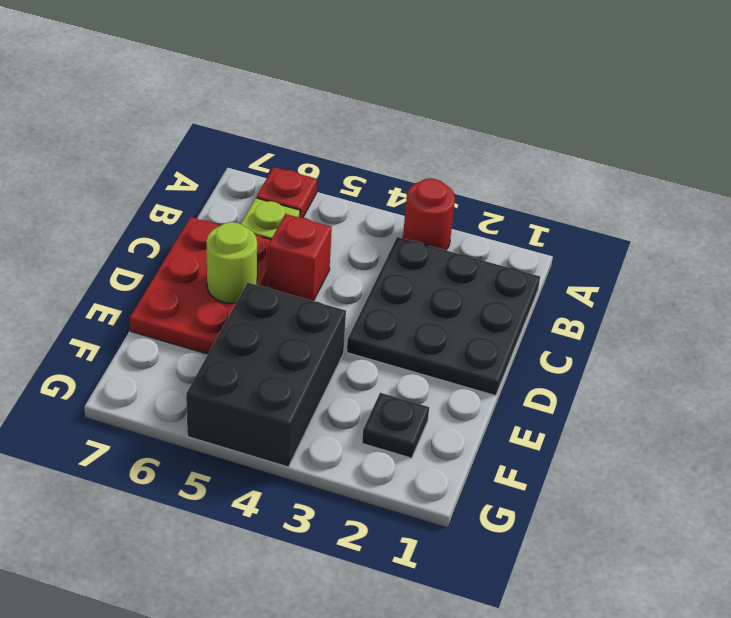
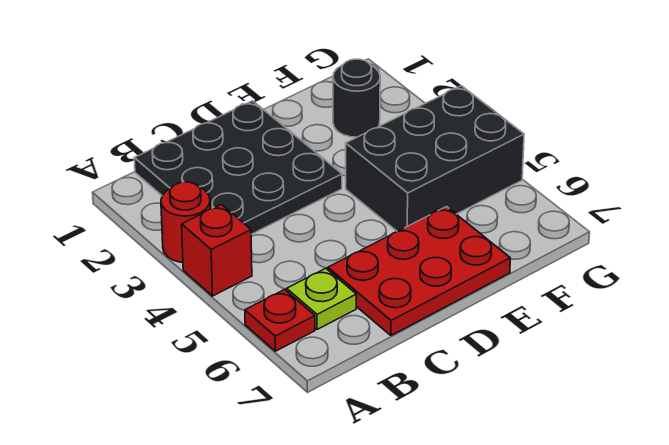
red brick C5 level 1 -> red brick A4 level 1
lime round brick D6 level 2 -> none
black plate F2 level 1 -> black round brick F2 level 1

